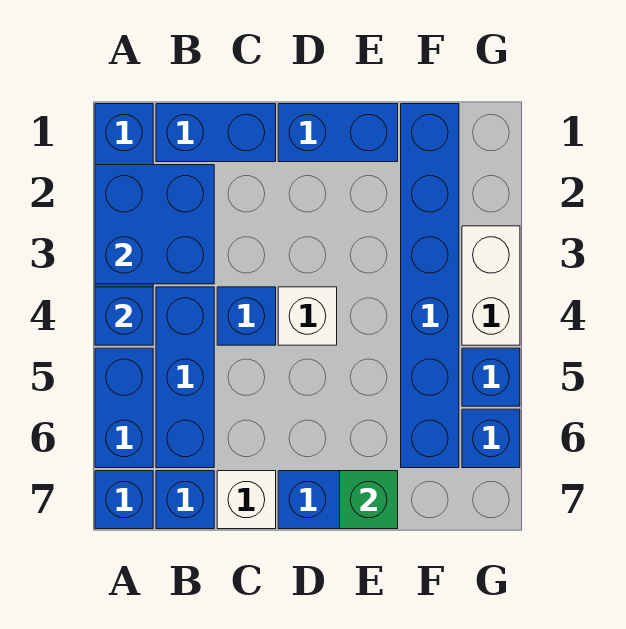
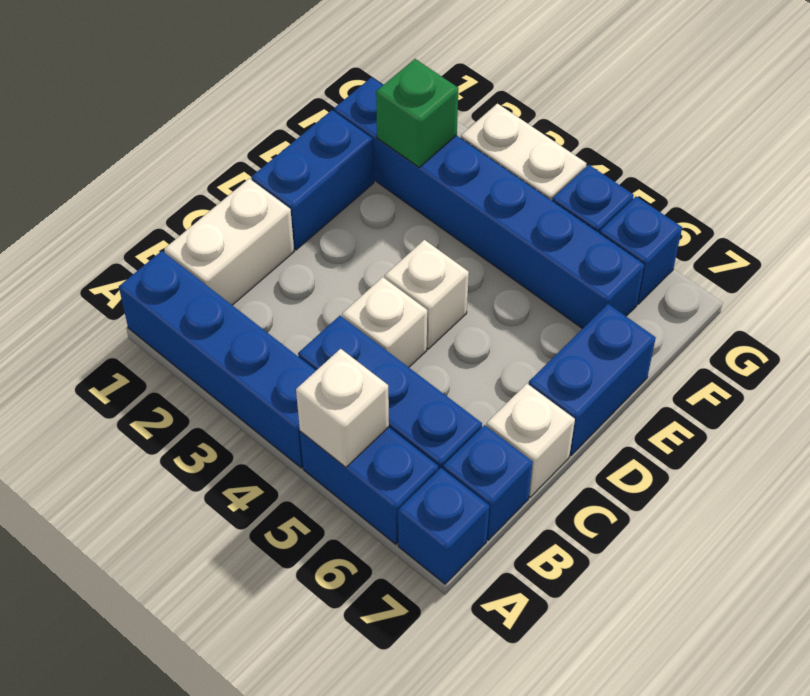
blue brick A2:B3 level 2 -> none
blue brick A4 level 2 -> none
none -> white brick A5 level 2
blue brick B1:C1 level 1 -> white brick B1:C1 level 1
blue brick C4 level 1 -> white brick C4 level 1
green brick E7 level 2 -> green brick F2 level 2

